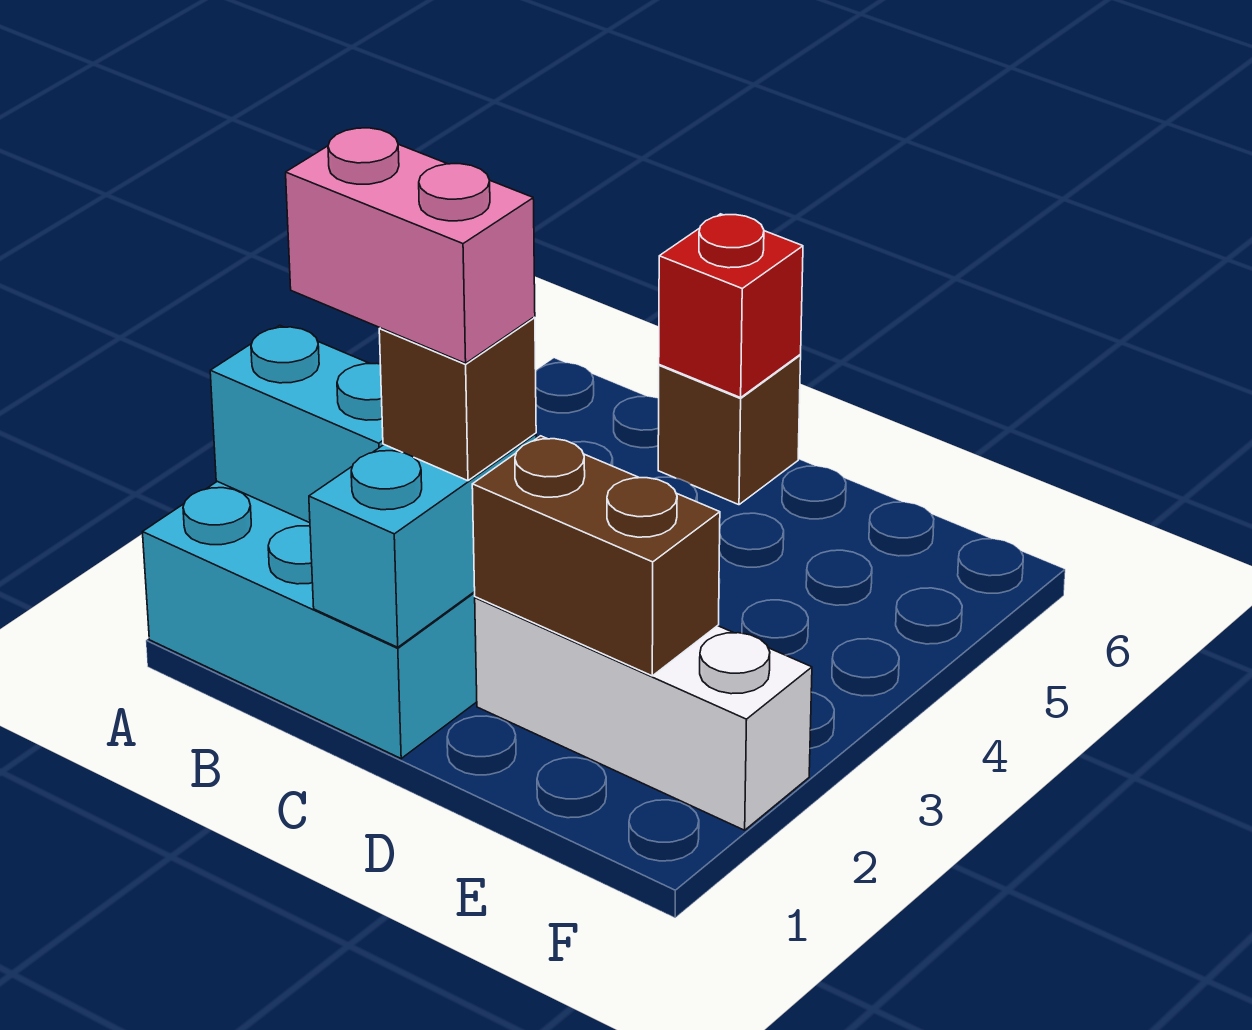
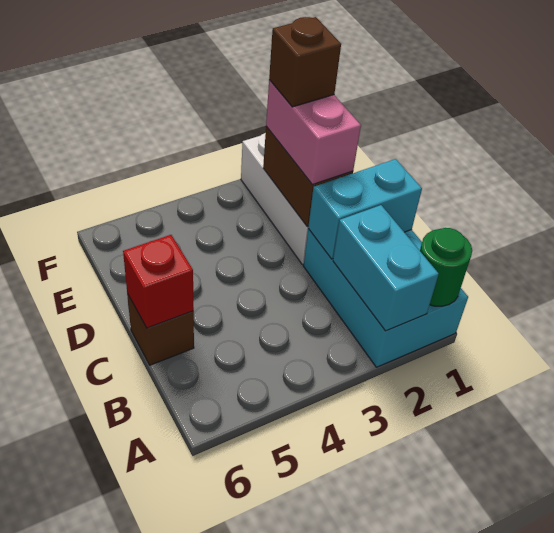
none -> green round brick A1 level 2
pink brick B2:C2 level 4 -> pink brick D2:E2 level 3
brown brick C2 level 3 -> brown brick E2 level 4

